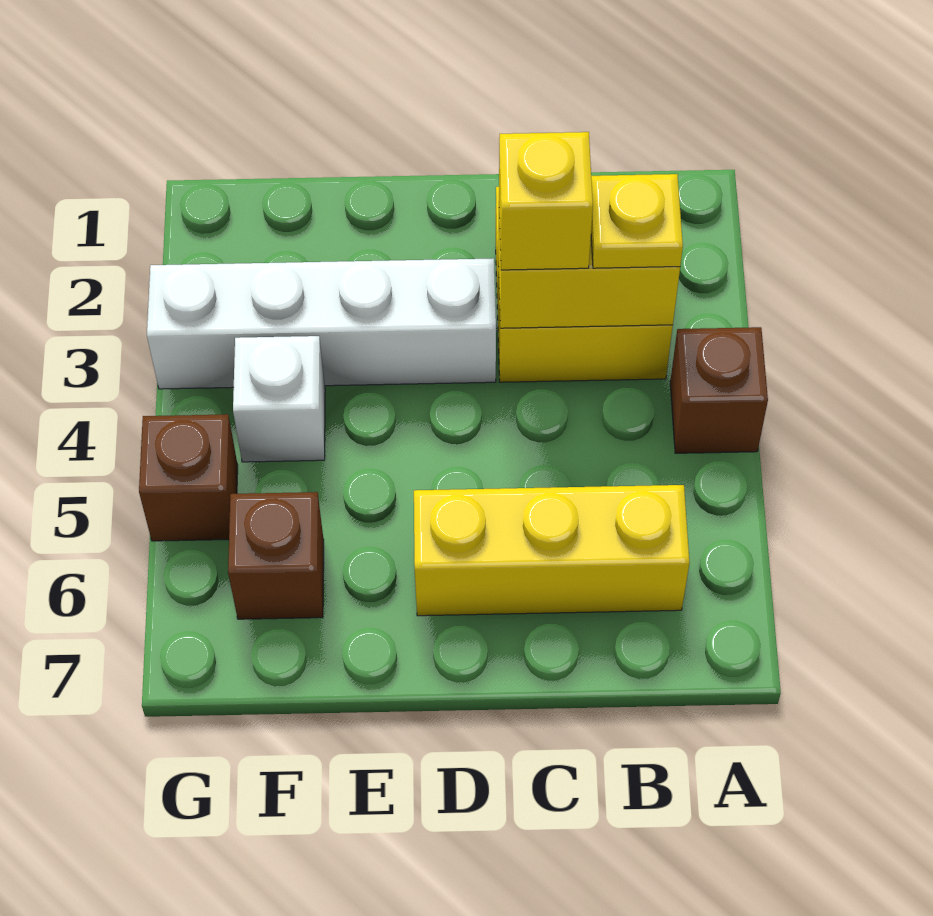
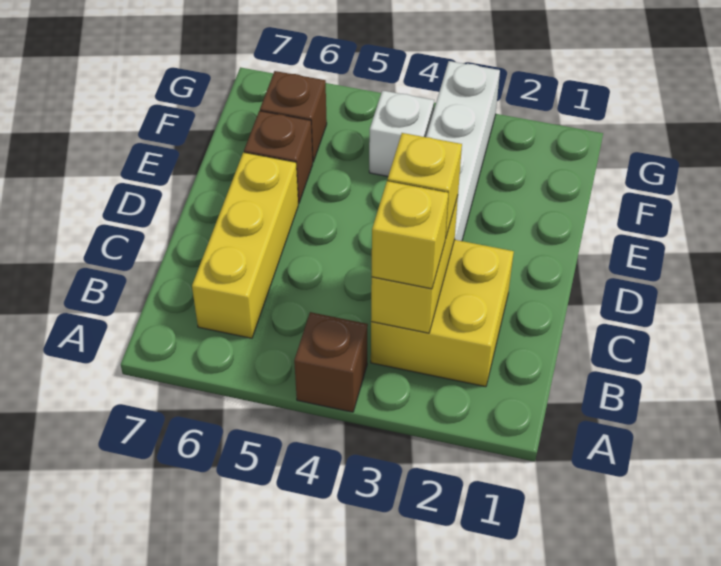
yellow plate B3 level 3 -> yellow brick B3 level 3
brown brick G5 level 1 -> brown brick E6 level 1

